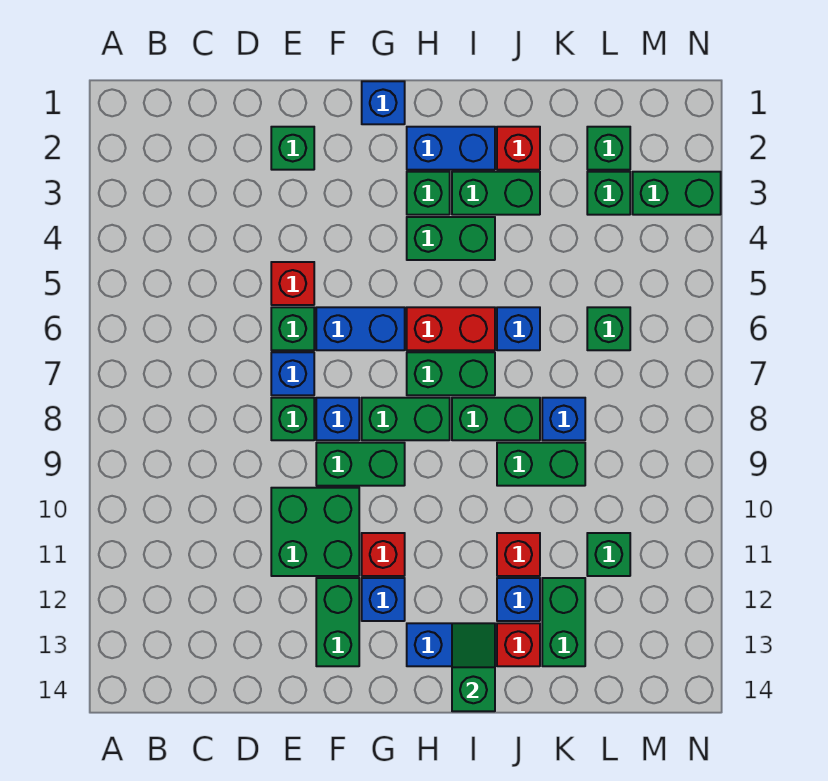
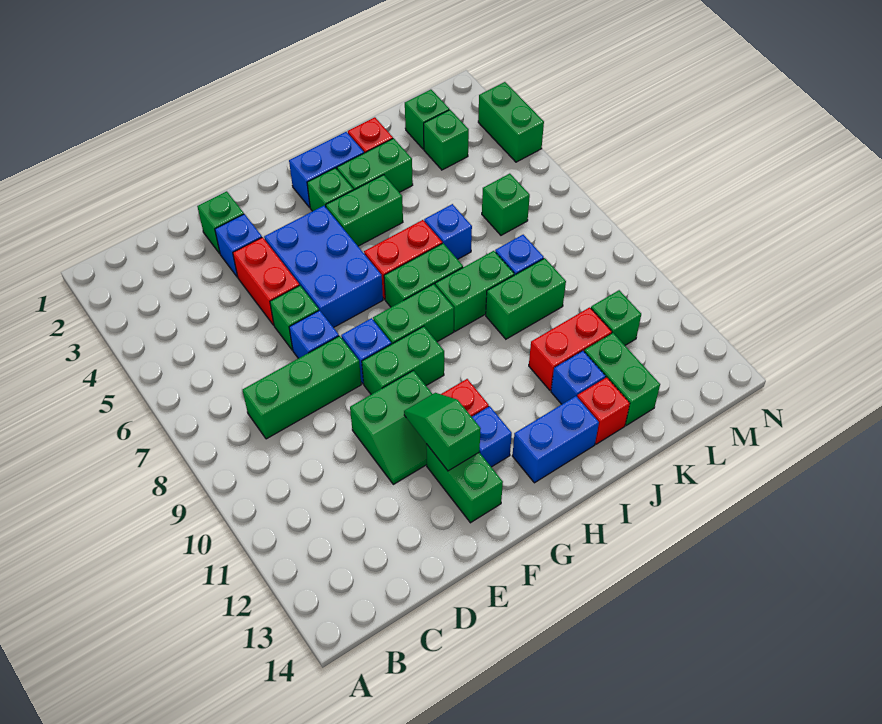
red brick E5 level 1 -> red brick E4:E5 level 1
green brick E8 level 1 -> green brick C8:E8 level 1
green brick E10:F11 level 1 -> green slope E10:F11 level 1 top 10
blue brick F6:G6 level 1 -> blue brick F4:G6 level 1
blue brick G1 level 1 -> blue brick E3 level 1
green slope I13:I14 level 2 top 14 -> green slope F11:F12 level 2 top 12
red brick J11 level 1 -> red brick J11:K11 level 1
green brick M3:N3 level 1 -> green brick N3:N4 level 1

